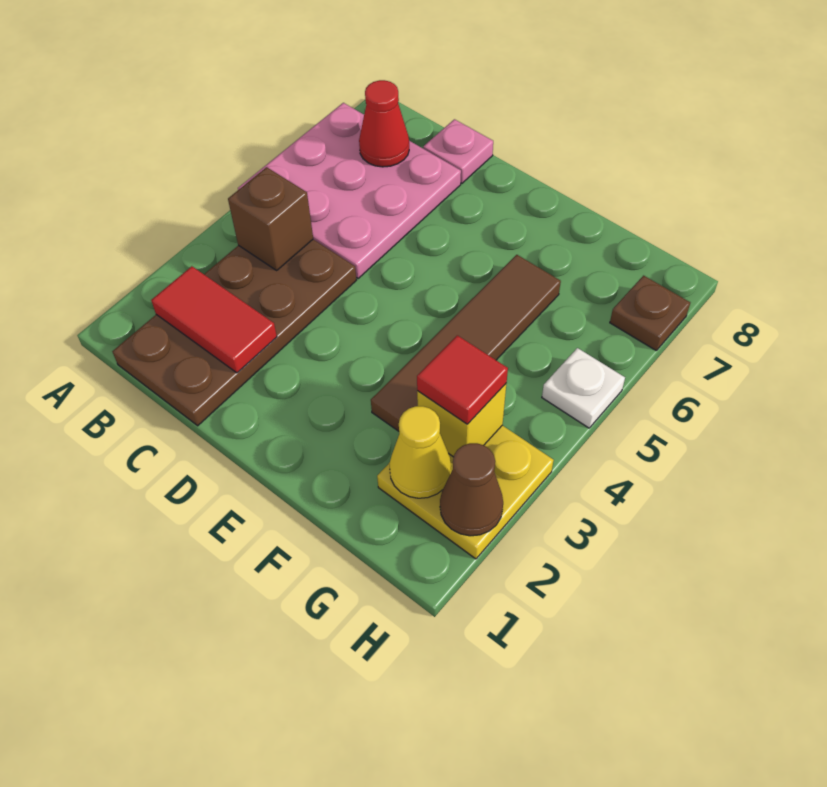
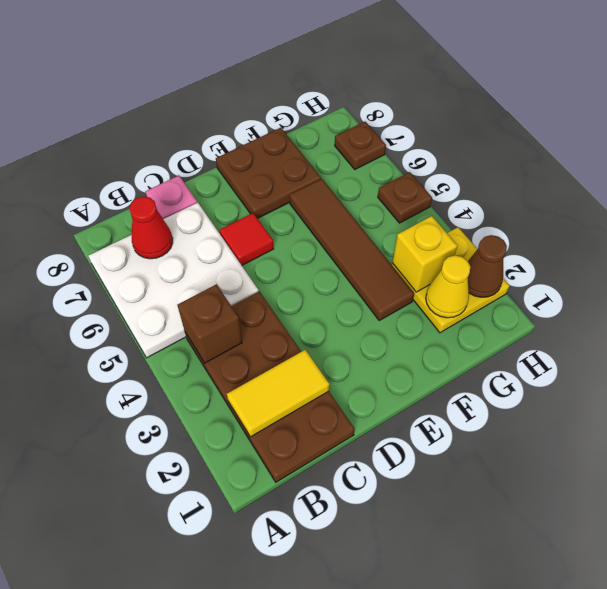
pink plate A5:C7 level 1 -> white plate A5:C7 level 1
red tile B2:C2 level 2 -> yellow tile B2:C2 level 2
none -> brown plate E7:F8 level 1
red tile G3 level 3 -> red tile D6 level 1
white plate H5 level 1 -> brown plate H5 level 1

